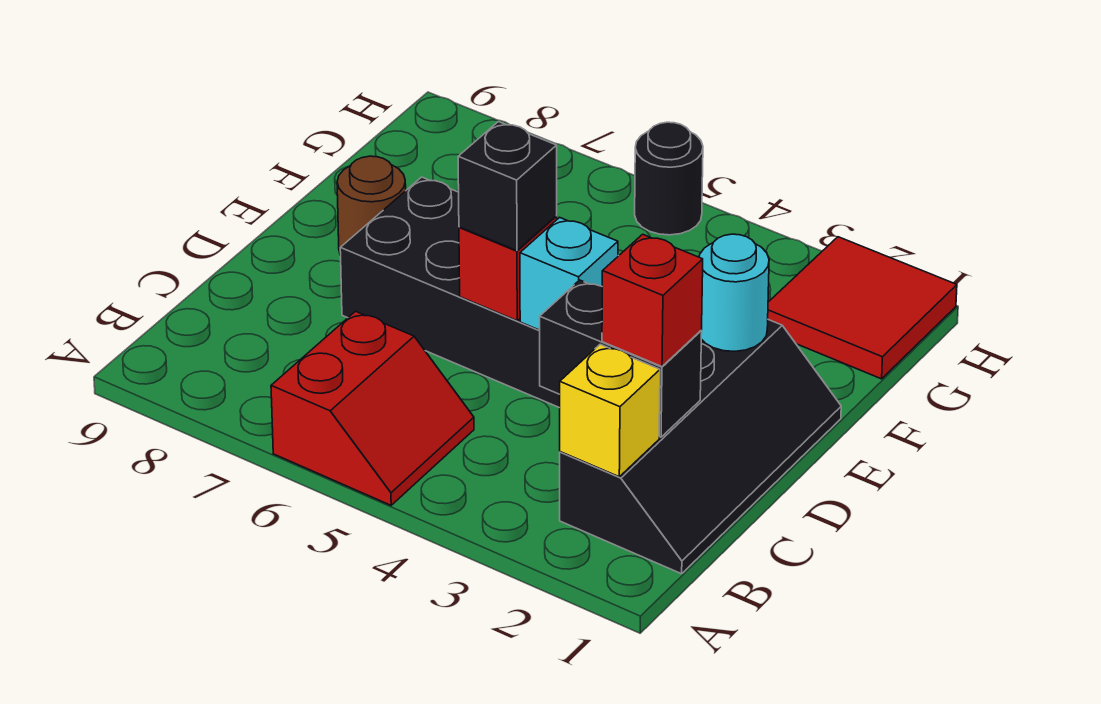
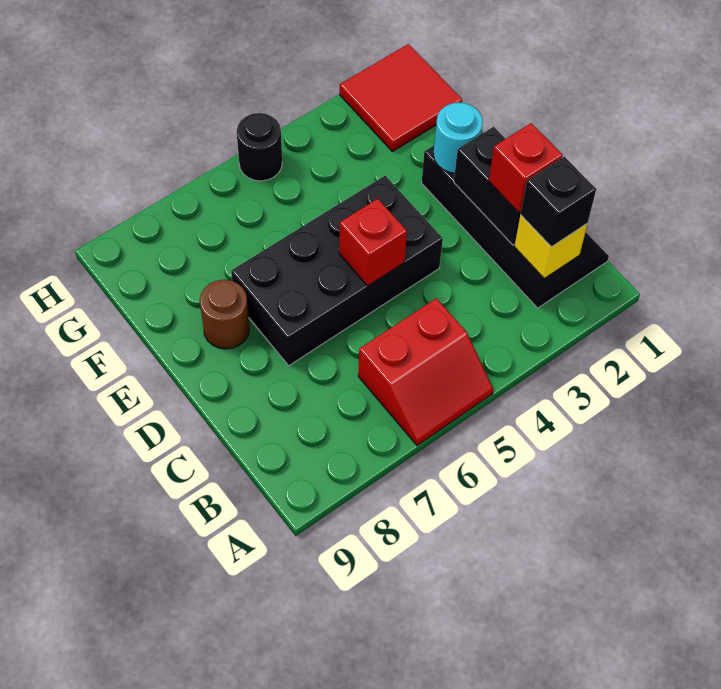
red slope A5:B6 level 1 top 6 -> red slope A5:B6 level 1 top B
black brick C2:C3 level 2 -> black brick C2:D2 level 2
cyan brick D4 level 2 -> none
black brick D5 level 3 -> black brick B2 level 3

